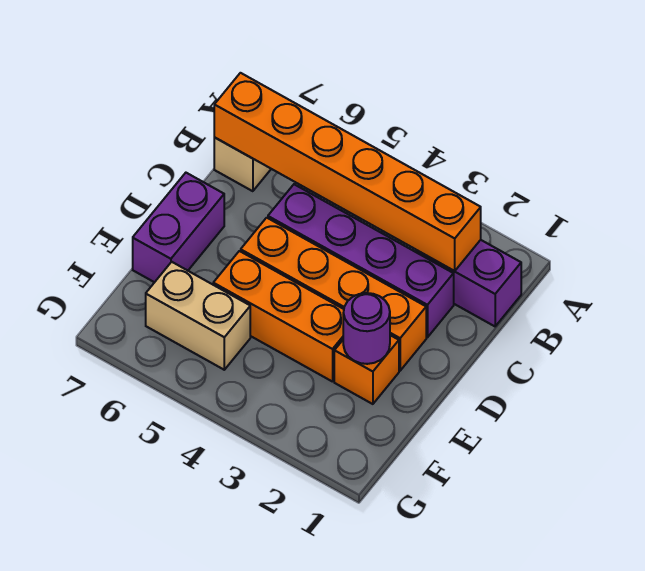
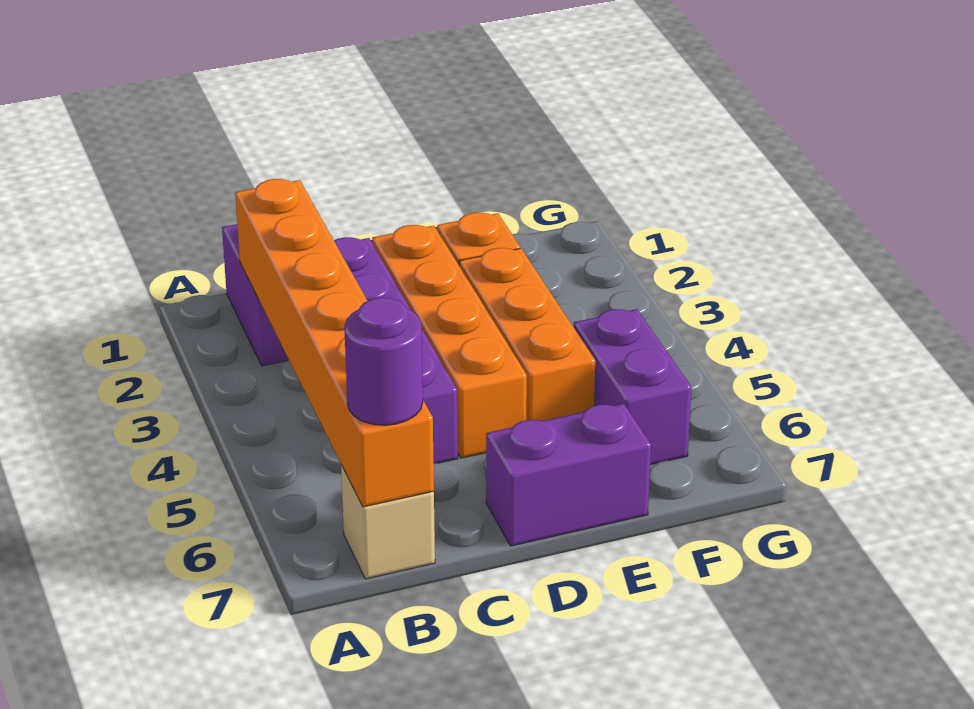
purple round brick E2 level 2 -> purple round brick B7 level 3
tan brick F5:F6 level 1 -> purple brick F5:F6 level 1

